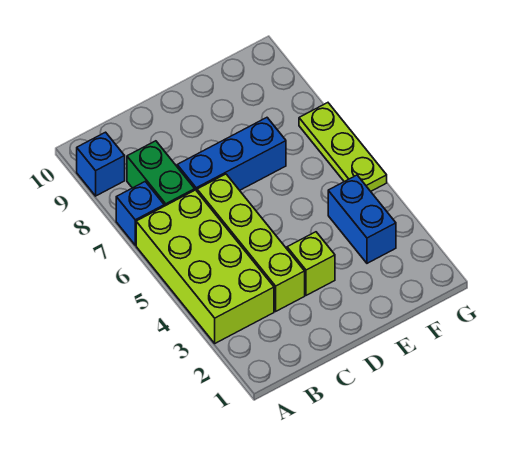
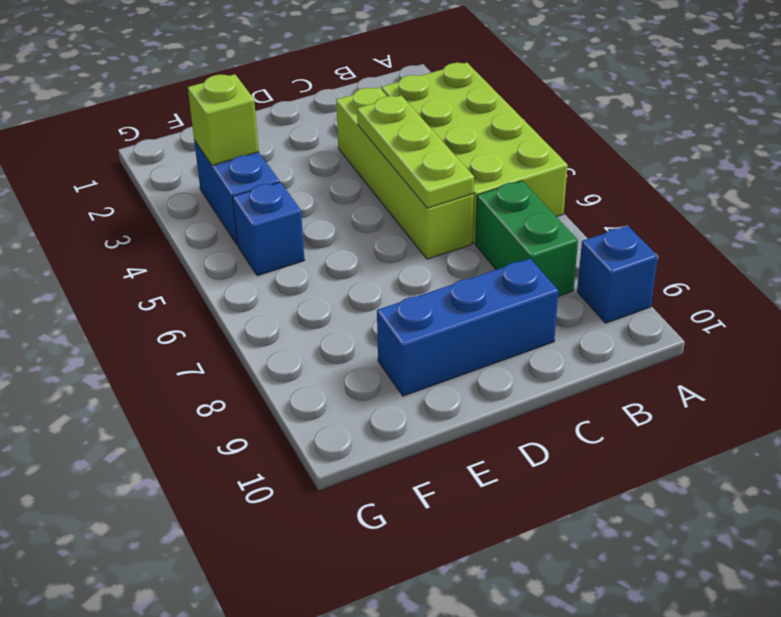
blue brick A7 level 1 -> blue brick F5 level 1
blue brick C7:E7 level 1 -> blue brick C9:E9 level 1
lime brick D3 level 1 -> lime brick F3 level 2
lime plate G5:G7 level 1 -> lime plate C4:C6 level 2

